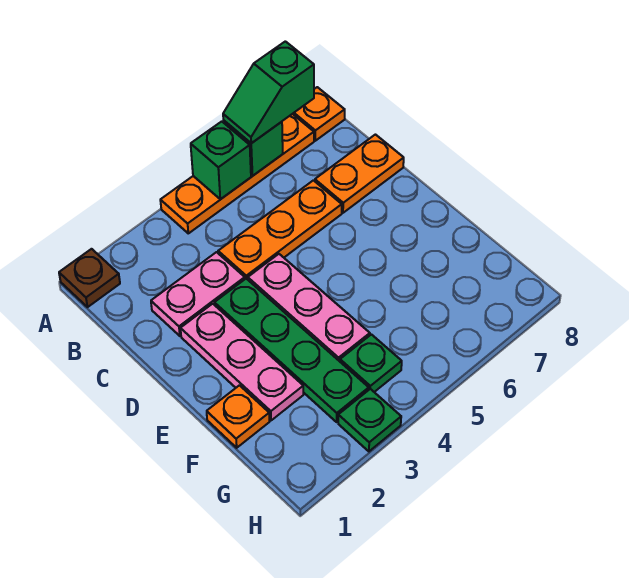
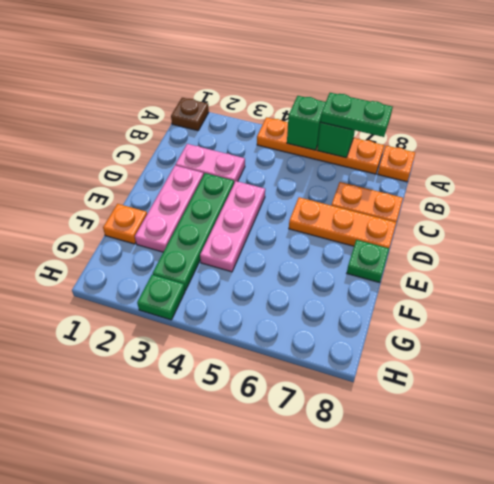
green slope A6:A7 level 3 top 7 -> green plate A6:A7 level 3
orange plate C4:C6 level 1 -> orange plate D6:D8 level 1
green plate G4 level 1 -> green plate E8 level 1

